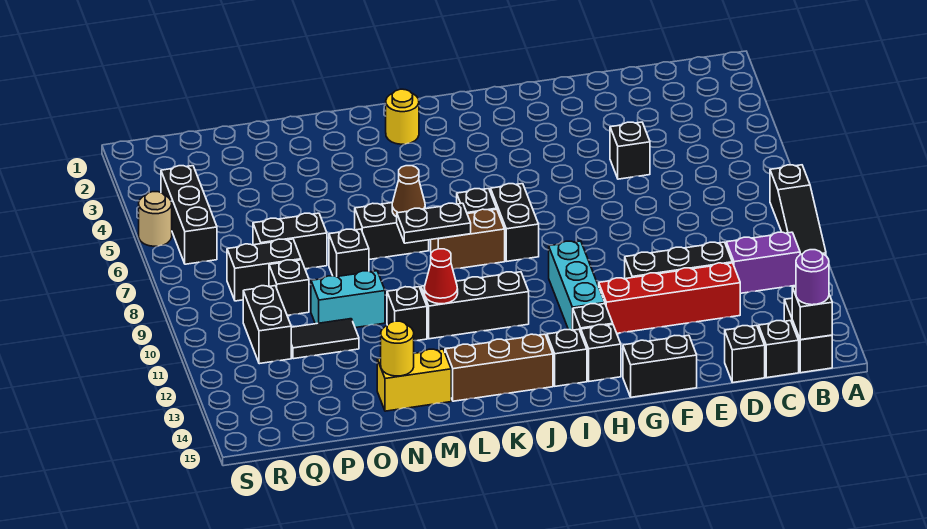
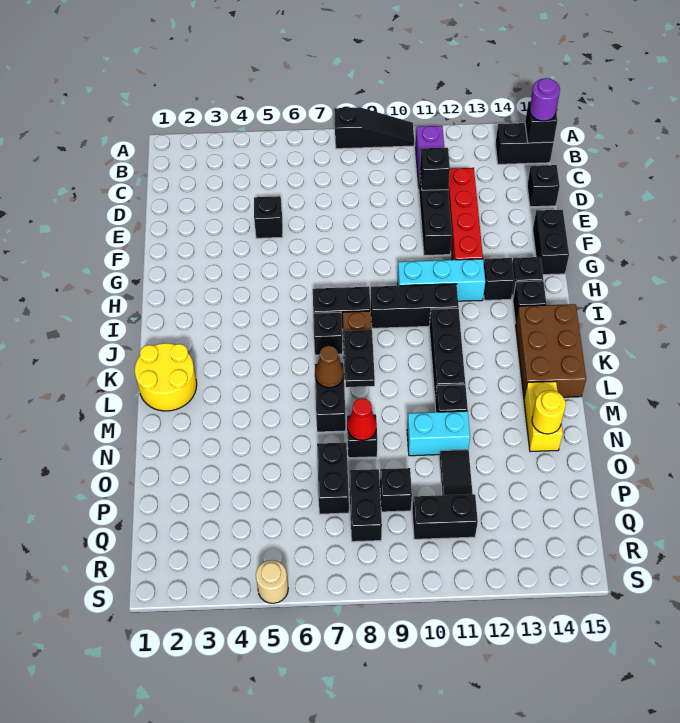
black brick C15 level 1 -> black brick D11 level 2
brown brick J14:L14 level 1 -> brown brick J14:L15 level 1
yellow round brick K2 level 1 -> yellow round brick K1:L2 level 1
red cone L11 level 2 -> red cone N8 level 2
cyan brick N10:O10 level 1 -> cyan brick N10:N11 level 1
black brick R4:R6 level 1 -> black brick I9:I11 level 1

